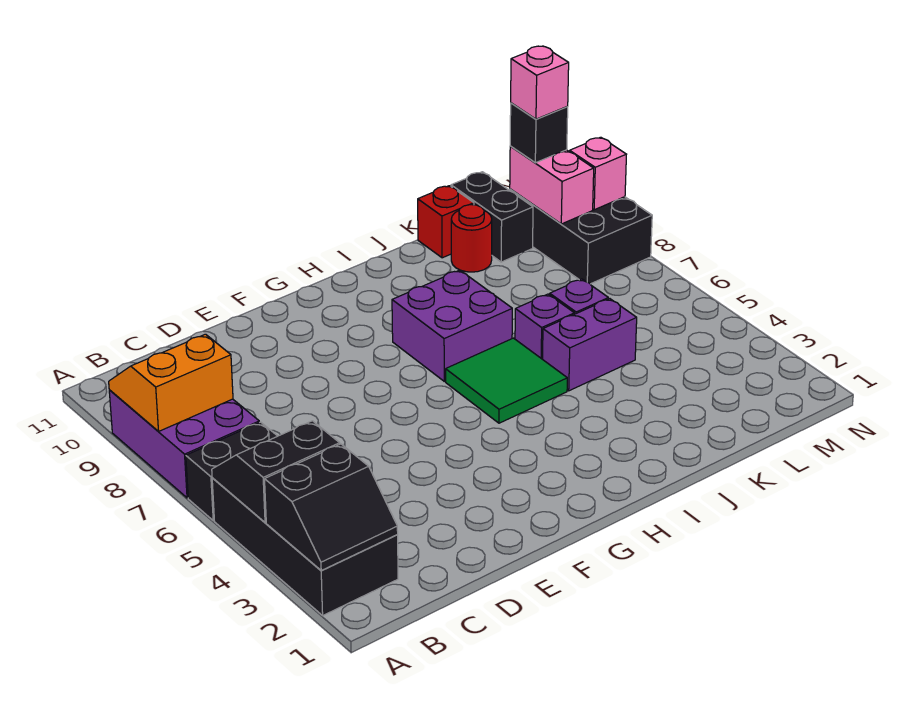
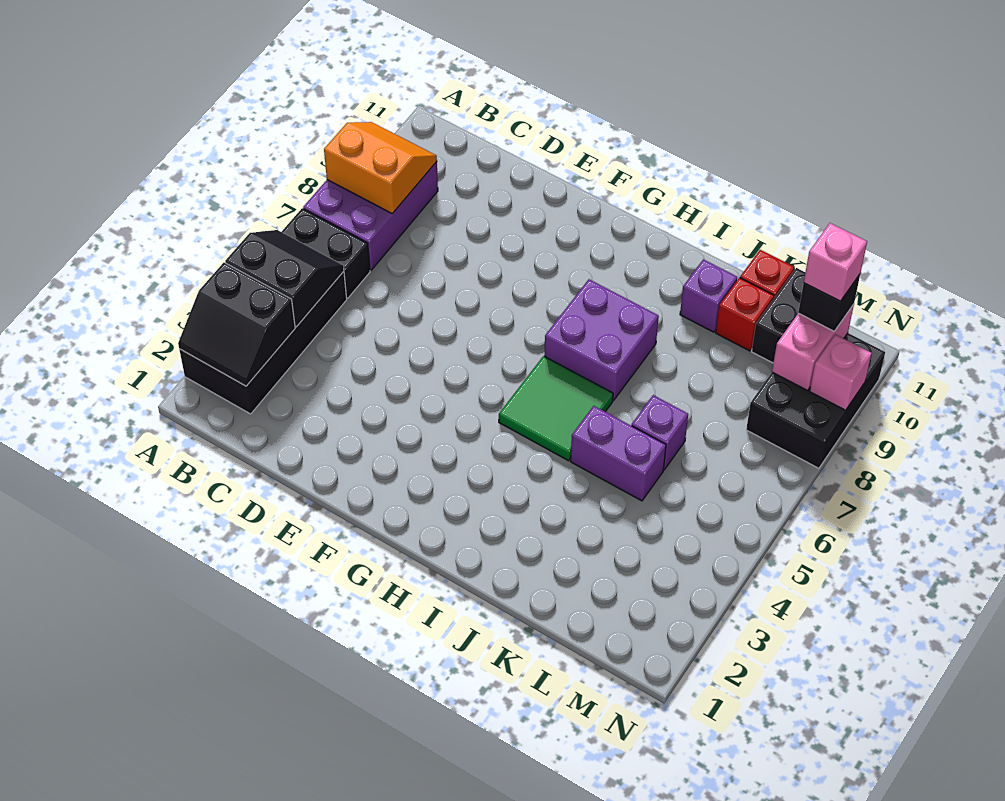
purple brick J6 level 1 -> purple brick J10 level 1
red round brick K10 level 1 -> red brick K10 level 1

